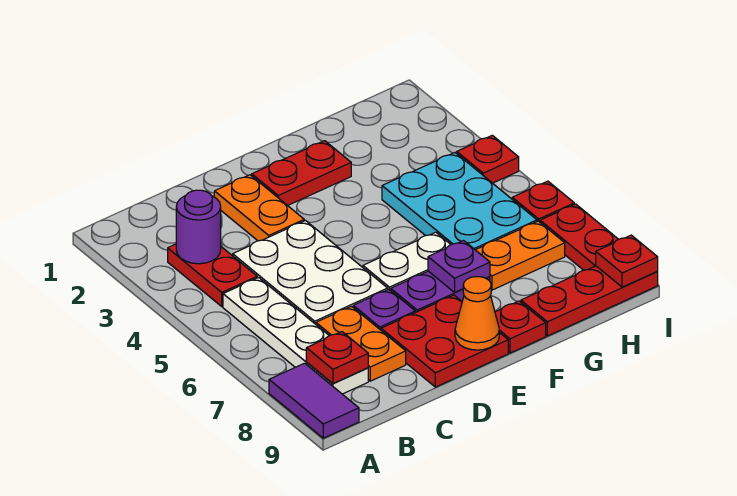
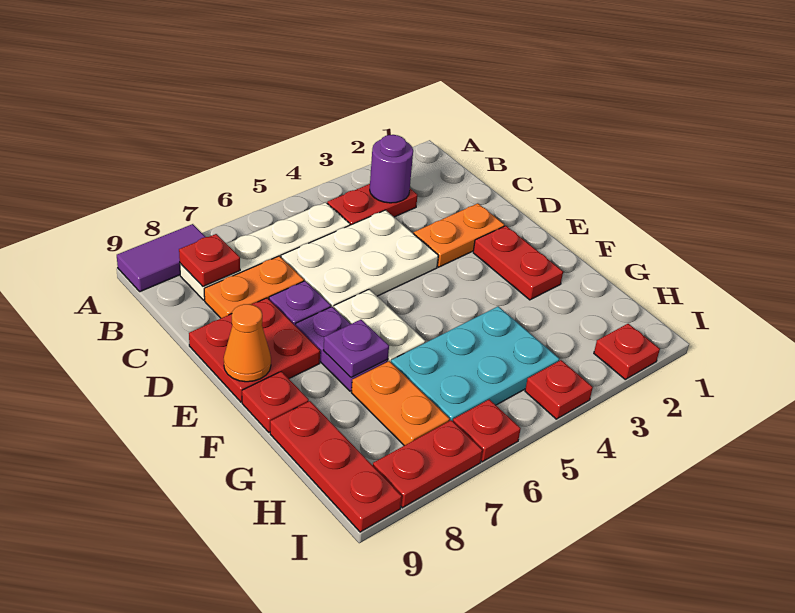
red plate I9 level 2 -> red plate I2 level 1

